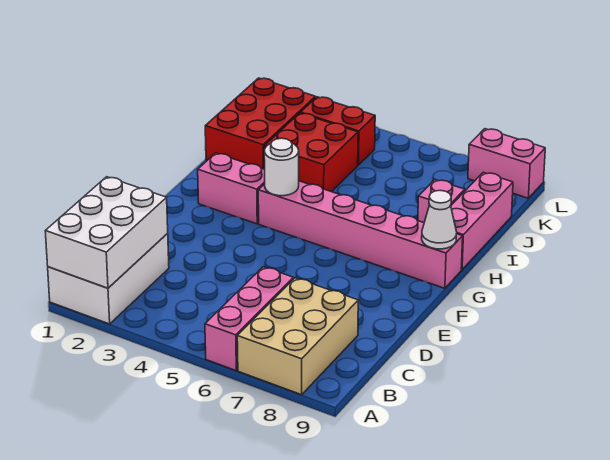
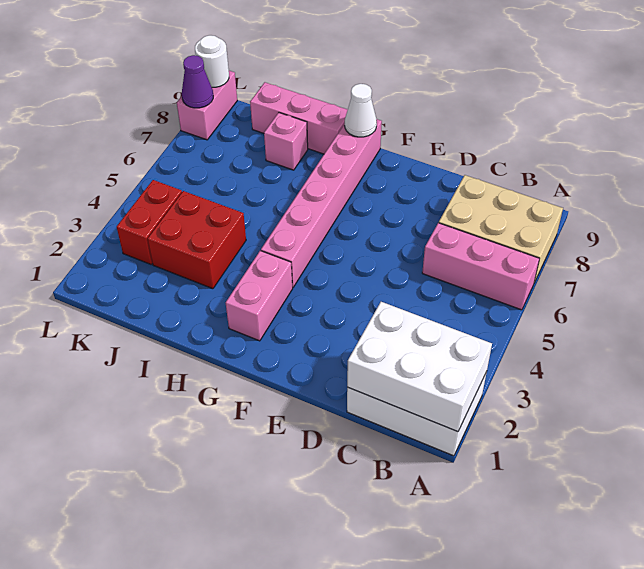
white round brick G4 level 2 -> white round brick L9 level 2
red brick I1:K2 level 1 -> none
none -> purple cone L8 level 2

